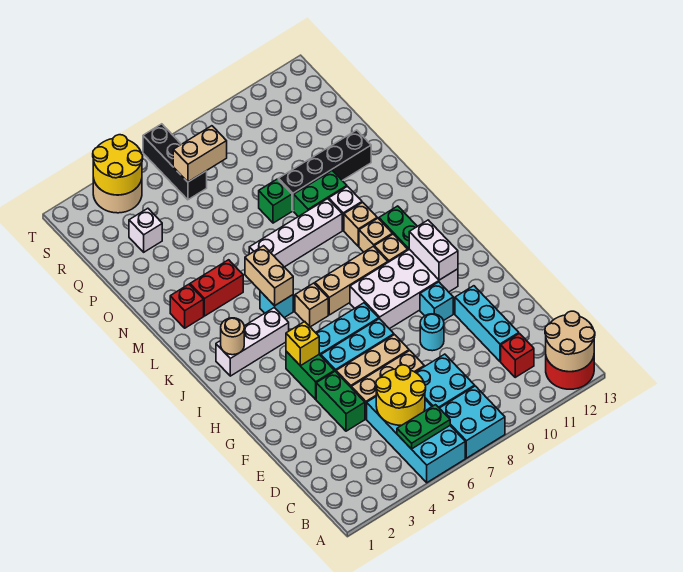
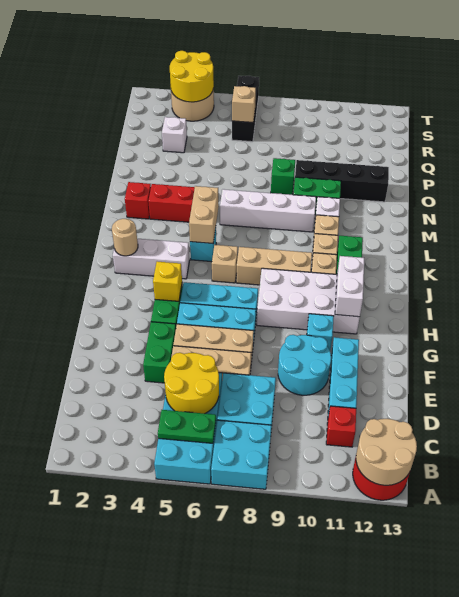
cyan round brick F9 level 1 -> cyan round brick E9:F10 level 1
tan brick R6:R7 level 2 -> tan brick R6 level 2

